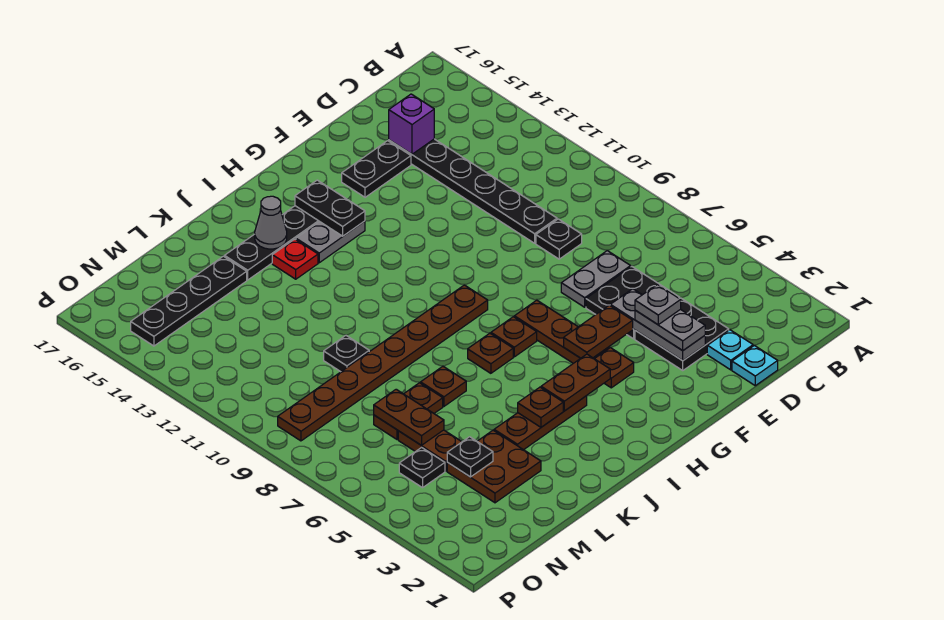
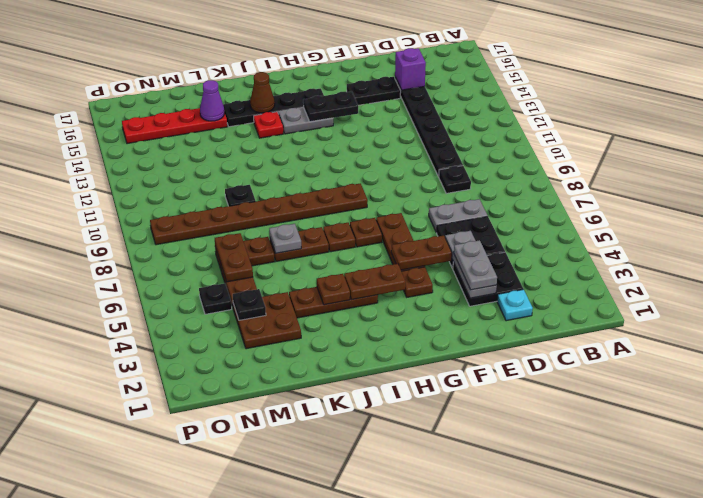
cyan plate D1 level 1 -> none
grey plate E4 level 4 -> grey plate K7 level 2
black plate H14:H15 level 2 -> black plate G14:H14 level 2
grey cone J15 level 2 -> brown cone J15 level 2
brown plate K7 level 1 -> brown plate J7:K7 level 1
black plate L15:O15 level 1 -> red plate L15:O15 level 1
none -> purple cone L15 level 2

